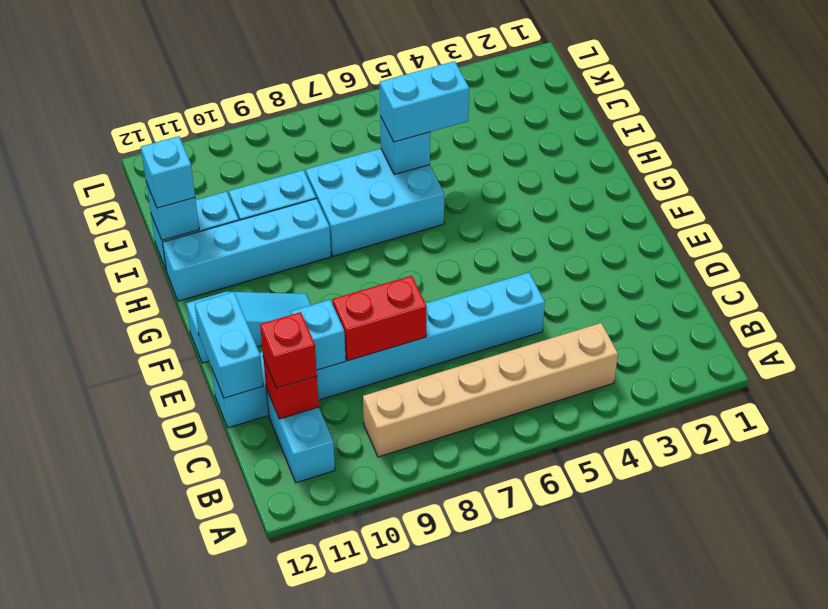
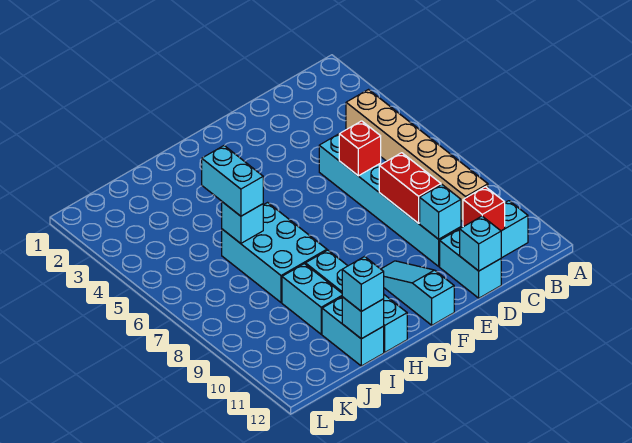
red brick C11 level 3 -> red brick D6 level 2
cyan brick D12:E12 level 2 -> cyan brick D12 level 2

